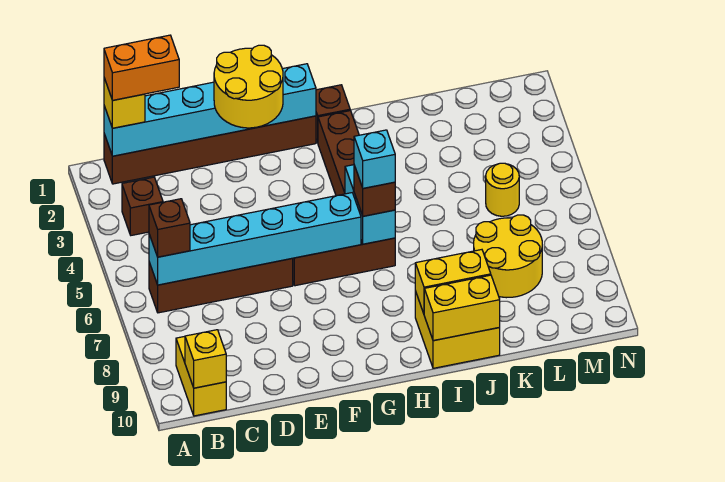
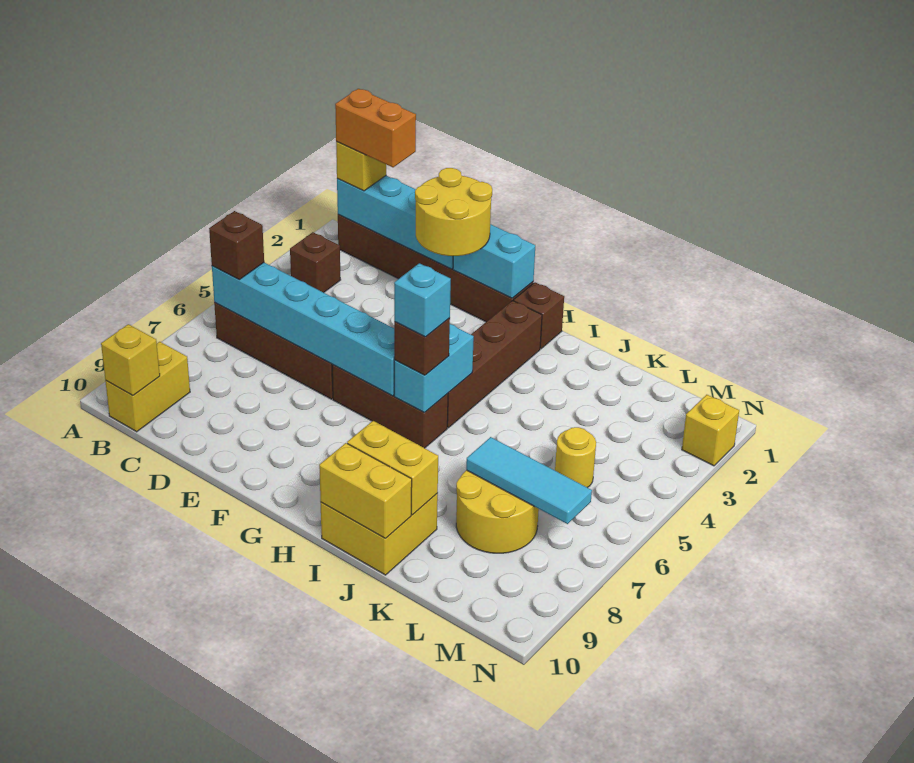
none -> cyan tile K7:M7 level 2
none -> yellow brick N2 level 1

